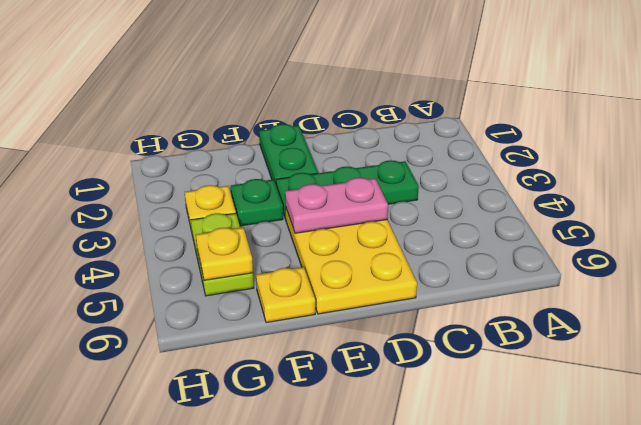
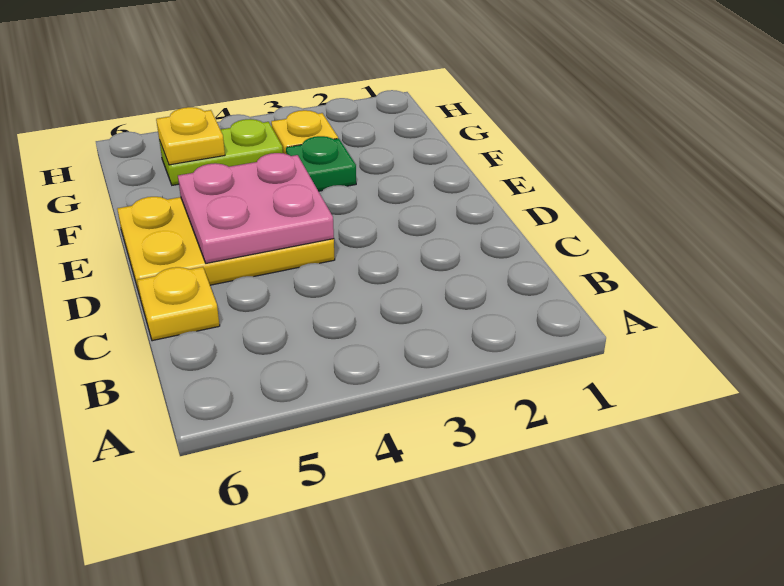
green plate C3:E3 level 1 -> none
pink plate D4:E4 level 2 -> pink plate D4:E5 level 2
green plate E1:E2 level 1 -> none
yellow plate F6 level 1 -> yellow plate C6 level 1

